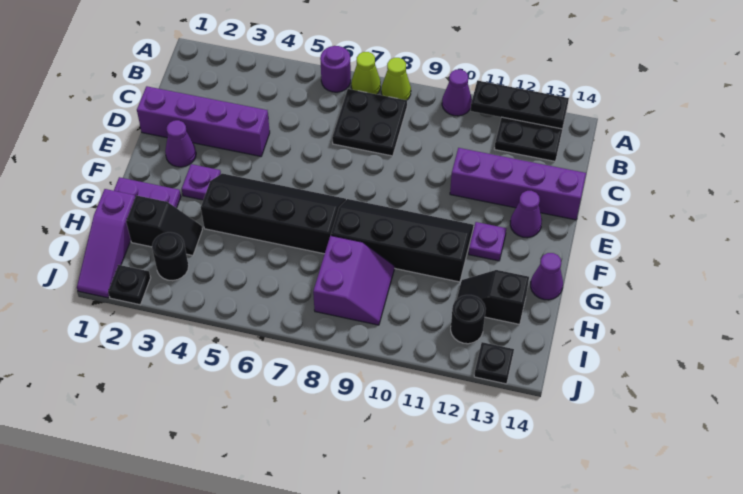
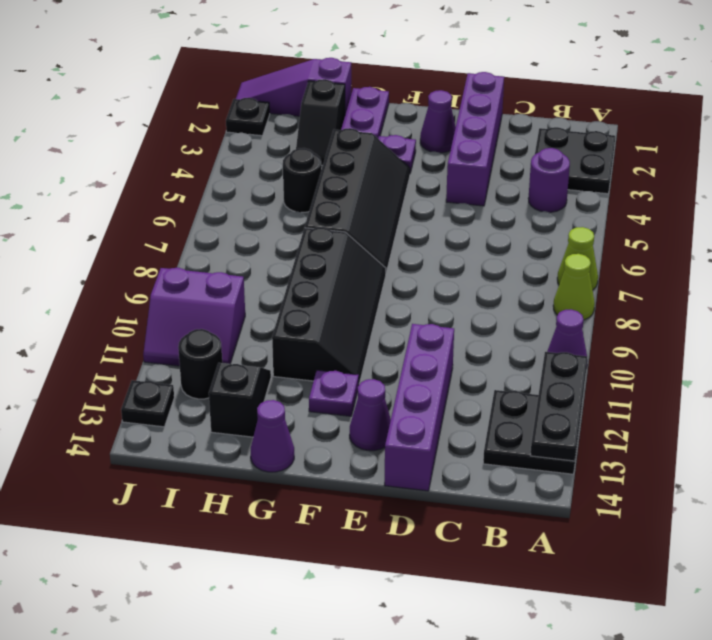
purple round brick A6 level 1 -> purple round brick B4 level 1
black plate B7:C8 level 1 -> black plate A2:B3 level 1
purple slope H8:I9 level 1 top 8 -> purple slope I10:J11 level 1 top 10
black round brick I3 level 1 -> black round brick H5 level 1

